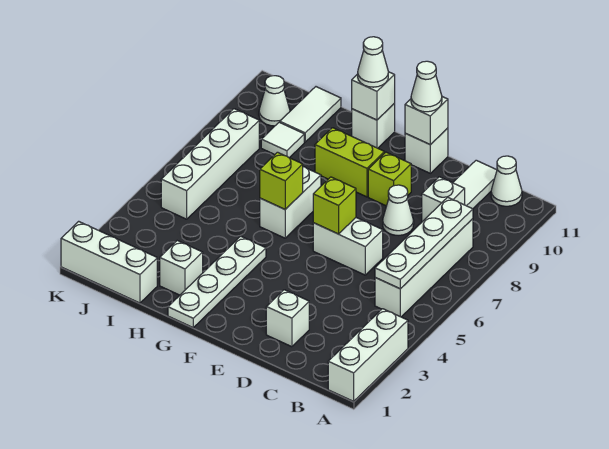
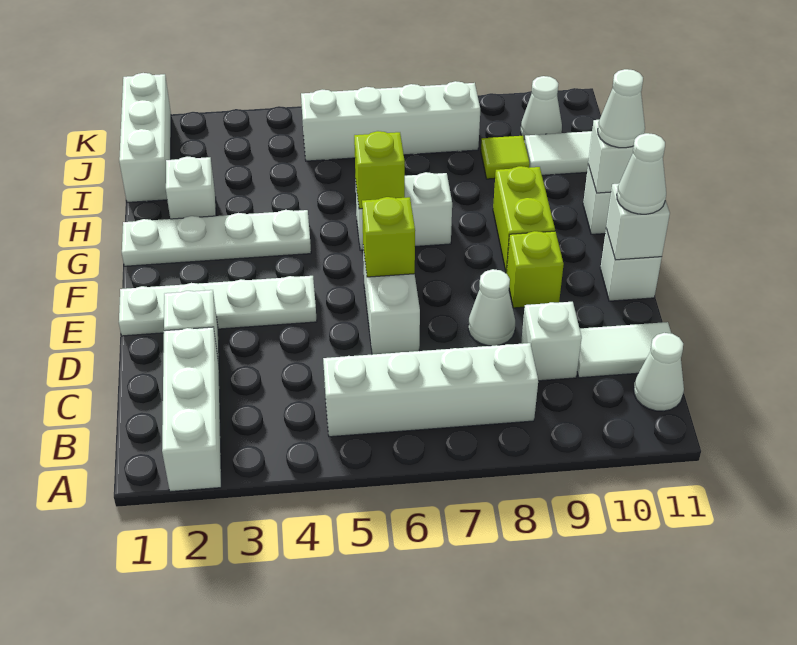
white brick A1:A3 level 1 -> white brick A2:C2 level 1
white plate B5:B8 level 2 -> white plate E1:E4 level 1
white tile I9 level 1 -> lime tile I9 level 1

